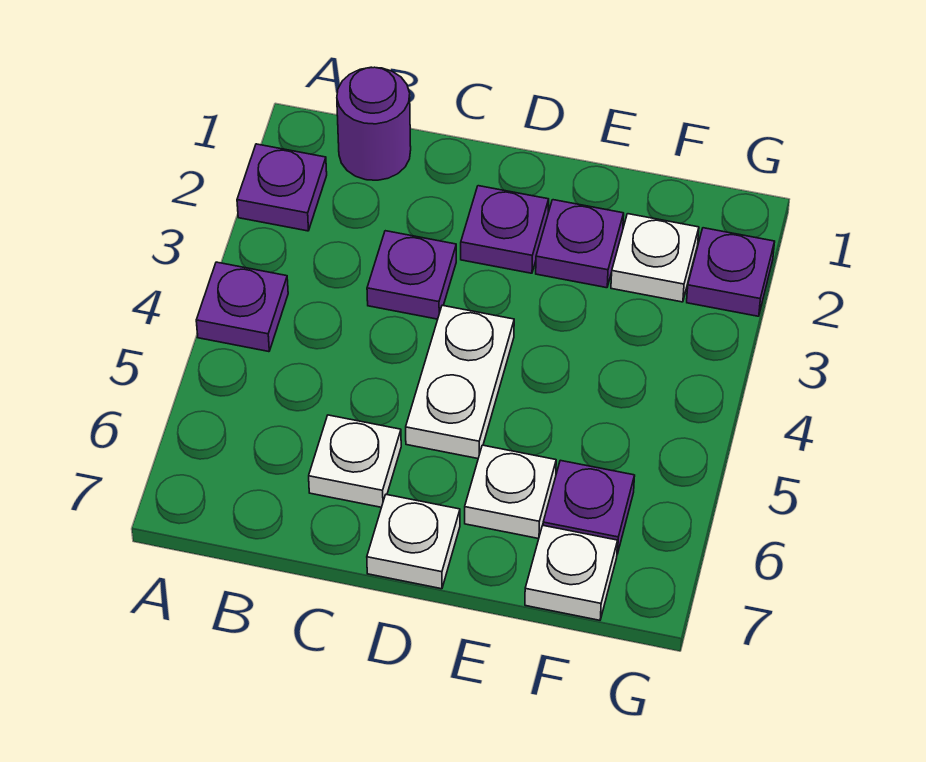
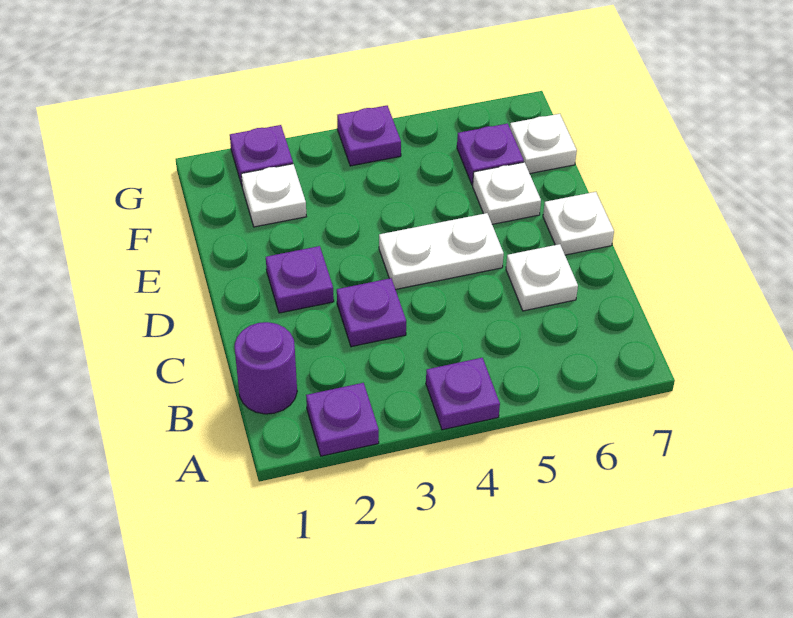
purple plate E2 level 1 -> purple plate G4 level 1

